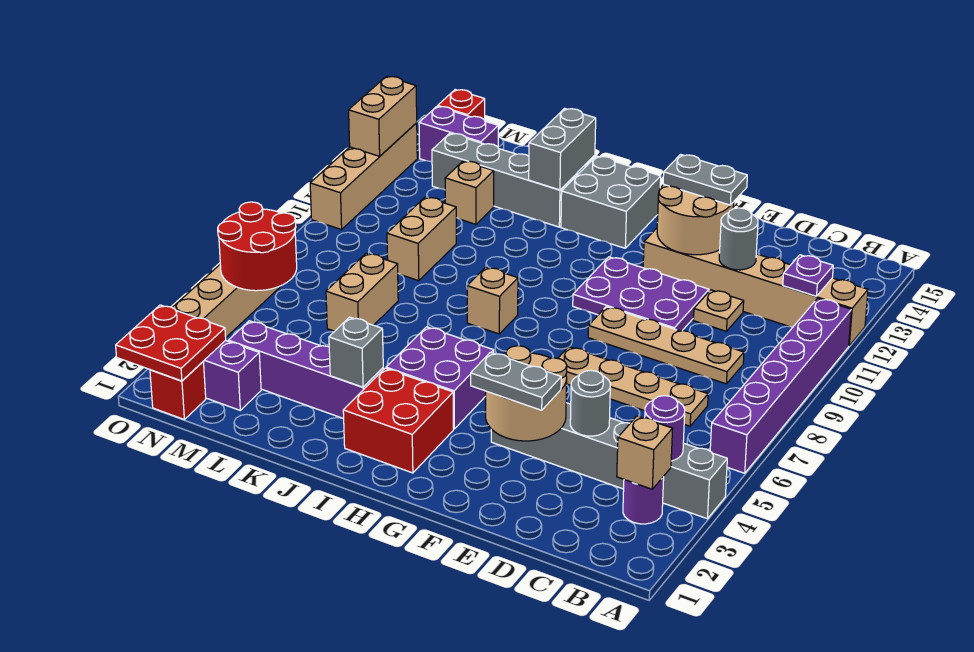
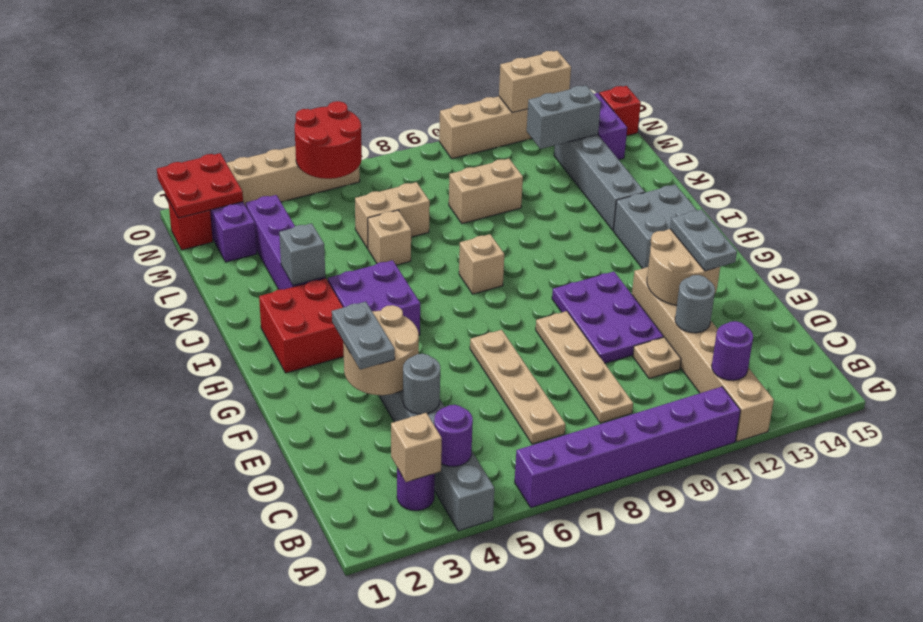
purple plate B12 level 2 -> purple round brick B12 level 2
grey brick J13:J14 level 2 -> grey brick M12:M13 level 2
tan brick L12 level 1 -> tan brick K6 level 1

